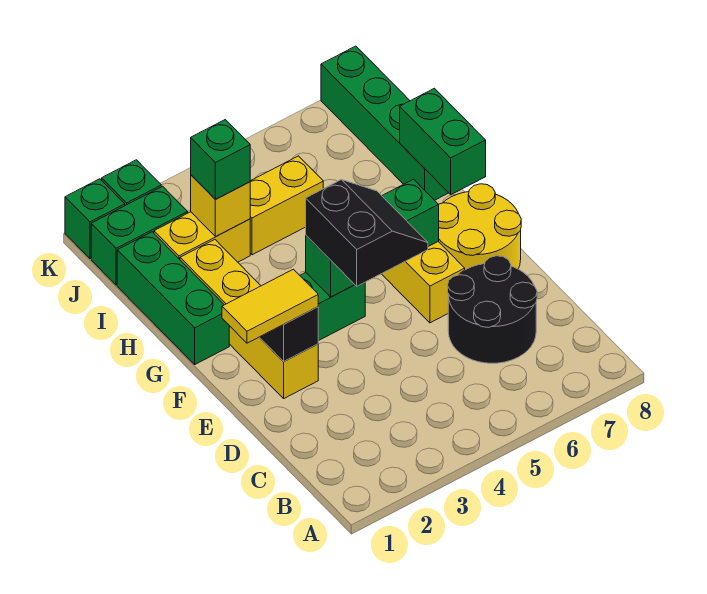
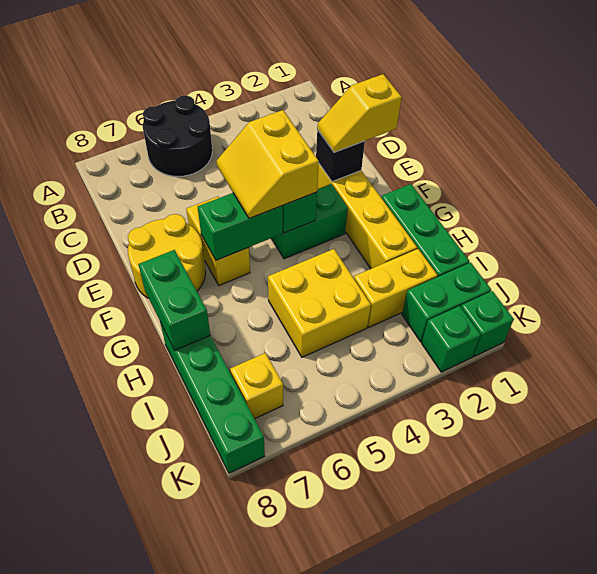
black round brick C6:D7 level 1 -> black round brick A5:B6 level 1
yellow tile E1:E2 level 3 -> yellow slope E1:E2 level 3 top 1
black slope E4:F5 level 3 top 4 -> yellow slope E4:F5 level 3 top 4
yellow brick I3 level 2 -> yellow brick J7 level 1
green brick I3 level 3 -> none
yellow brick I4:I5 level 1 -> yellow brick H4:I5 level 1

